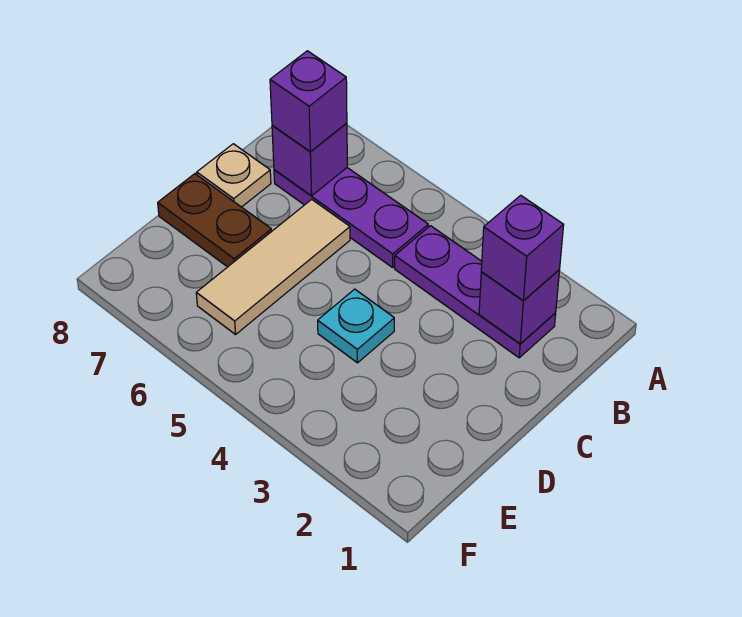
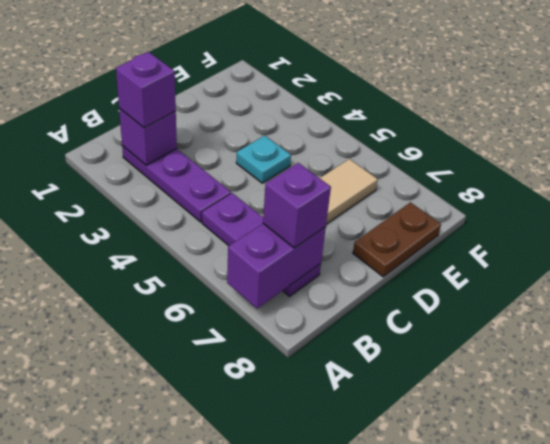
purple brick B7 level 2 -> purple brick A7:B7 level 2
tan plate C8 level 1 -> none
brown plate D7:D8 level 1 -> brown plate D8:E8 level 1

